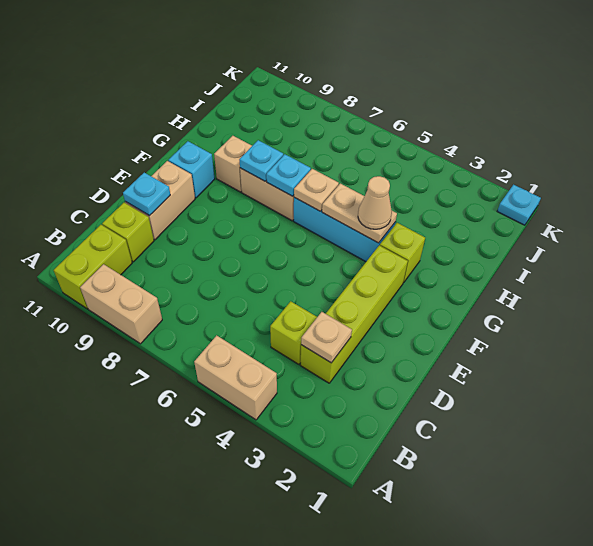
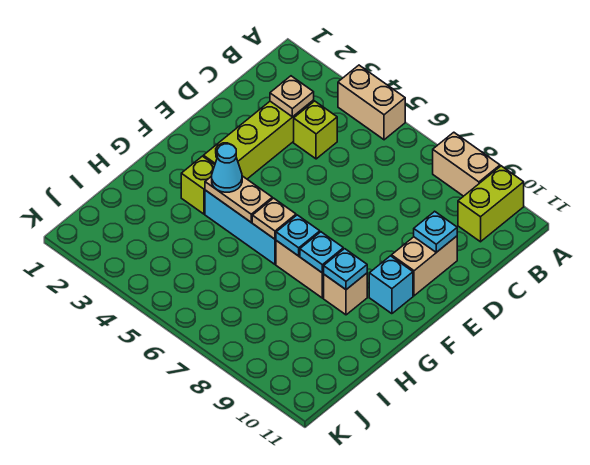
lime brick C10 level 1 -> none
tan cone G4 level 3 -> cyan cone G4 level 3
cyan plate K1 level 1 -> cyan plate G9 level 2

